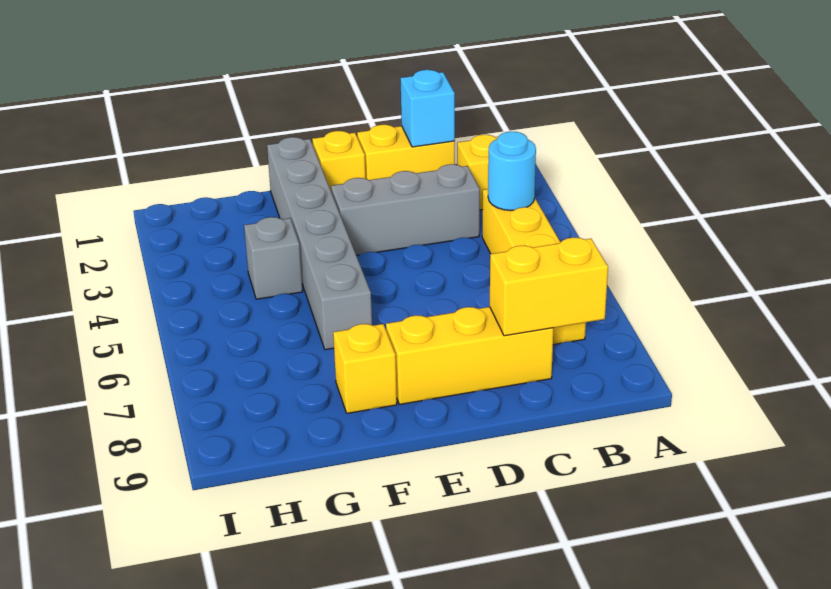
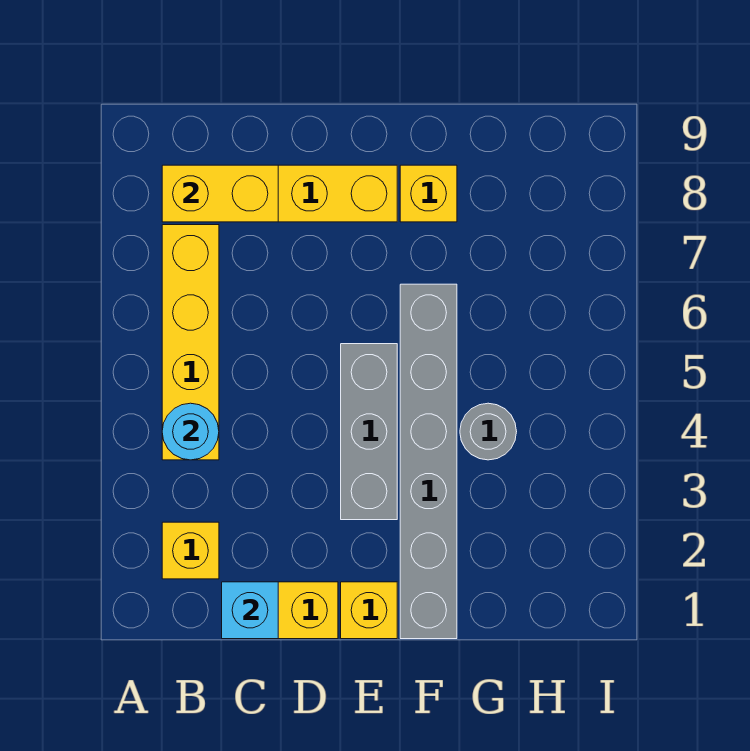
grey brick C3:E3 level 1 -> grey brick E3:E5 level 1
grey brick G4 level 1 -> grey round brick G4 level 1

